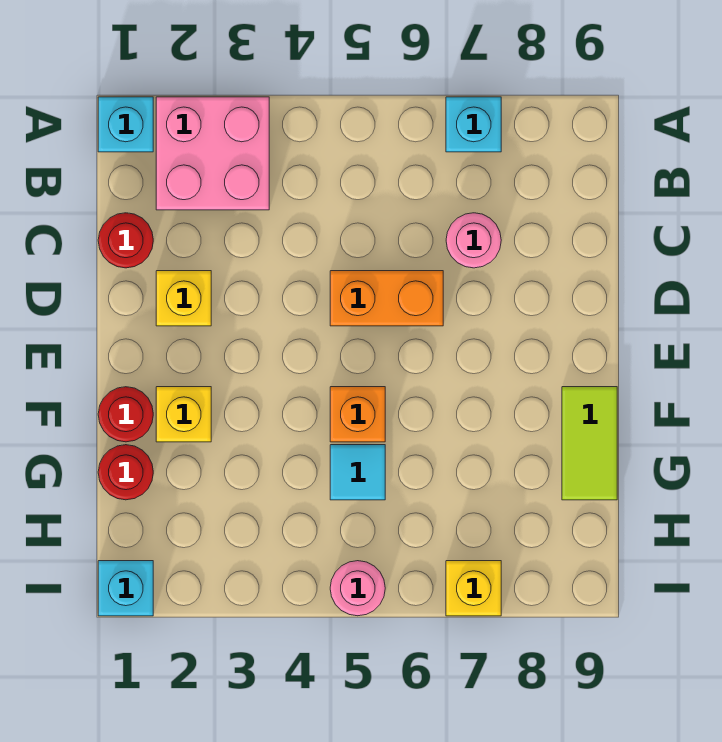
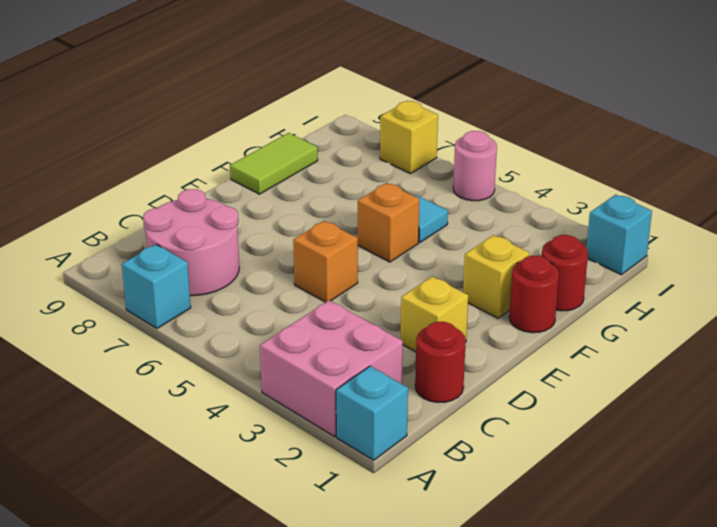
pink round brick C7 level 1 -> pink round brick B7:C8 level 1
orange brick D5:D6 level 1 -> orange brick D5 level 1

